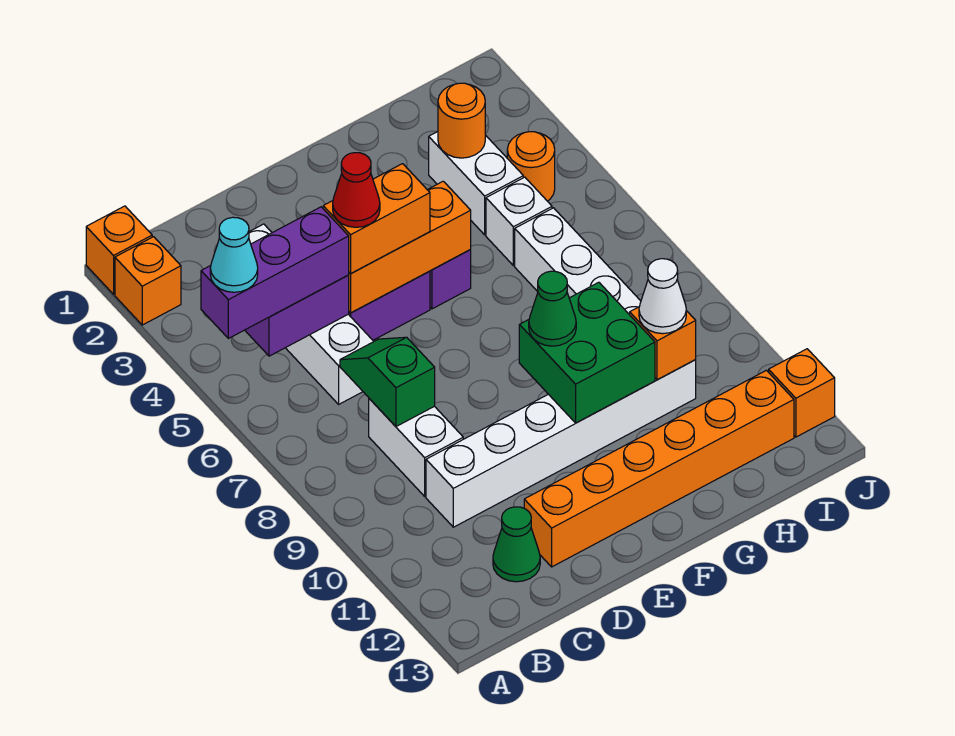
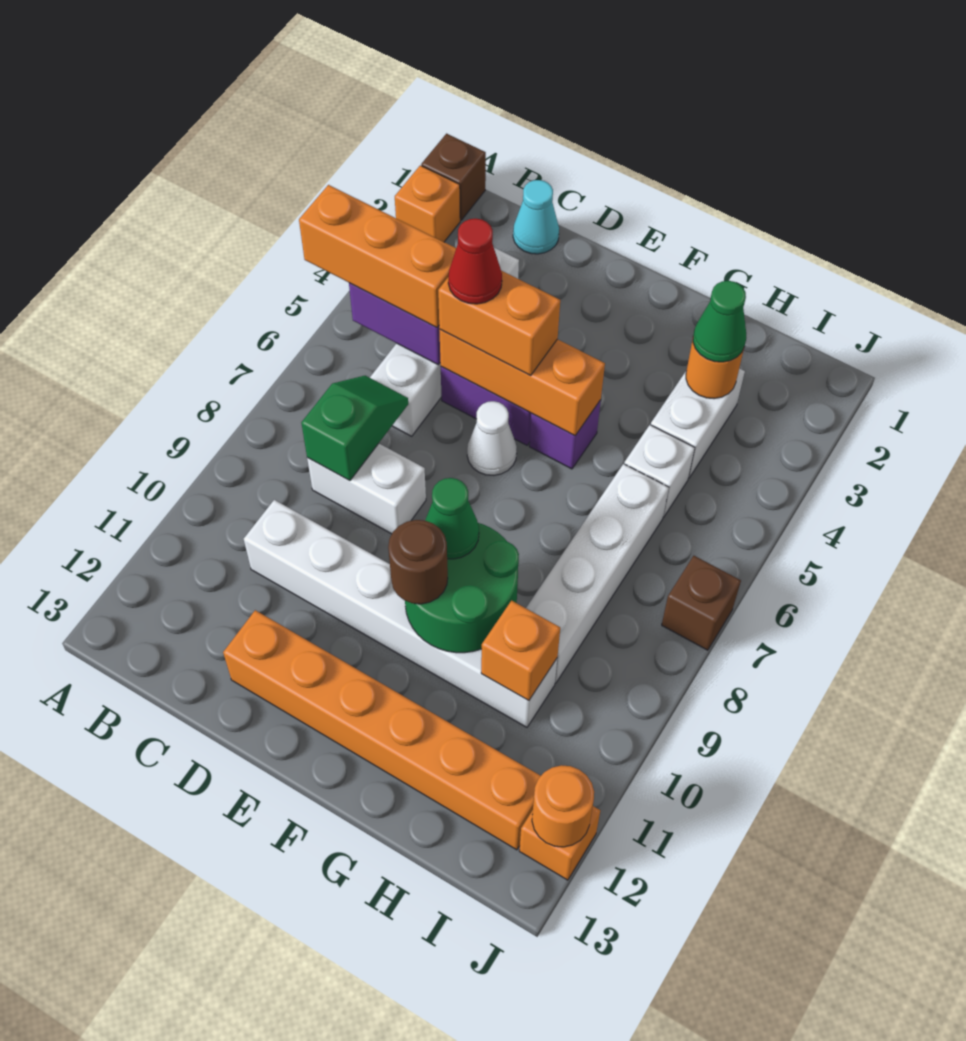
orange brick A1 level 1 -> brown brick A1 level 1
purple brick A5:C5 level 3 -> orange brick A5:C5 level 3
cyan cone A5 level 4 -> cyan cone C1 level 1
white brick C8:C9 level 1 -> white brick C8:D8 level 1
green cone C12 level 1 -> green cone H3 level 3
green brick F9:G10 level 2 -> green round brick F9:G10 level 2
none -> brown round brick F10 level 3
white cone H10 level 3 -> white cone E6 level 1
orange round brick I4 level 1 -> orange round brick J12 level 2
none -> brown brick J7 level 1

